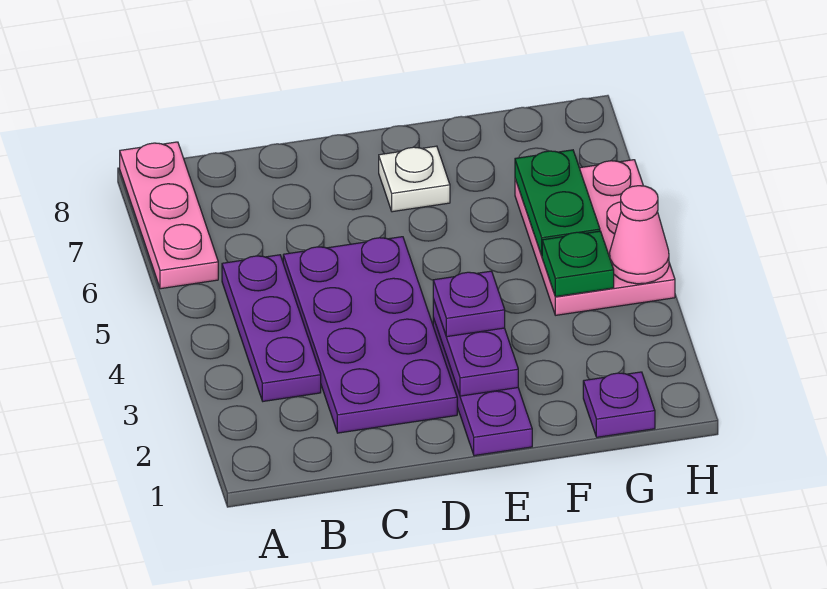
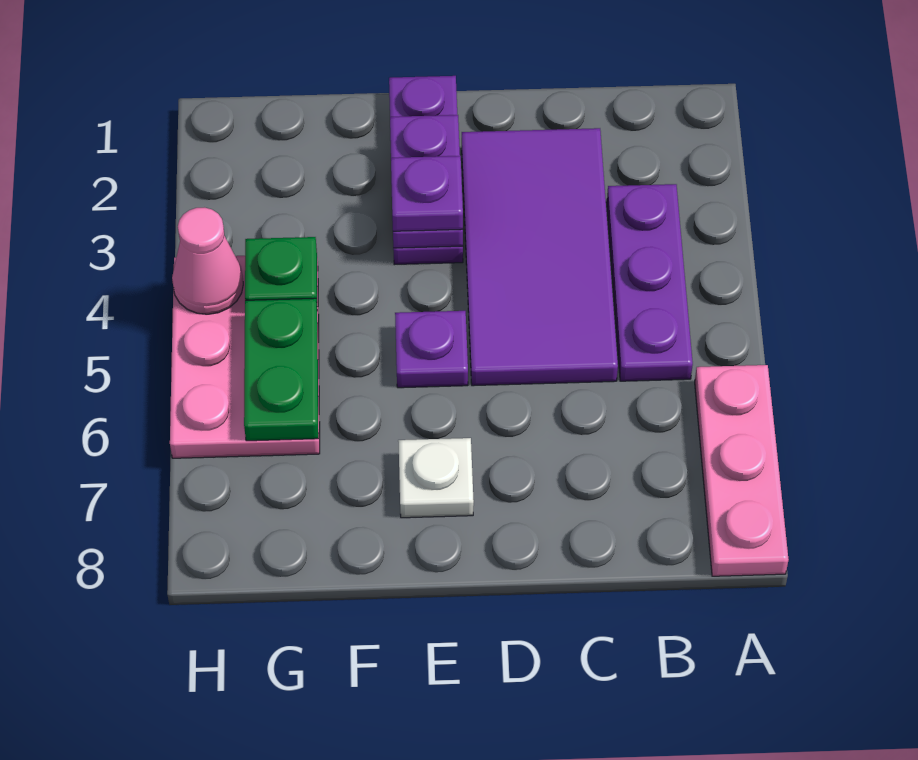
purple plate C2:D5 level 1 -> purple tile C2:D5 level 1
purple plate G1 level 1 -> purple plate E5 level 1

